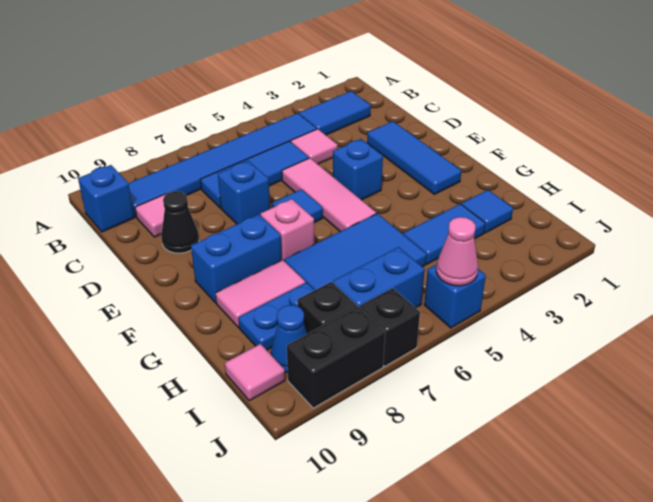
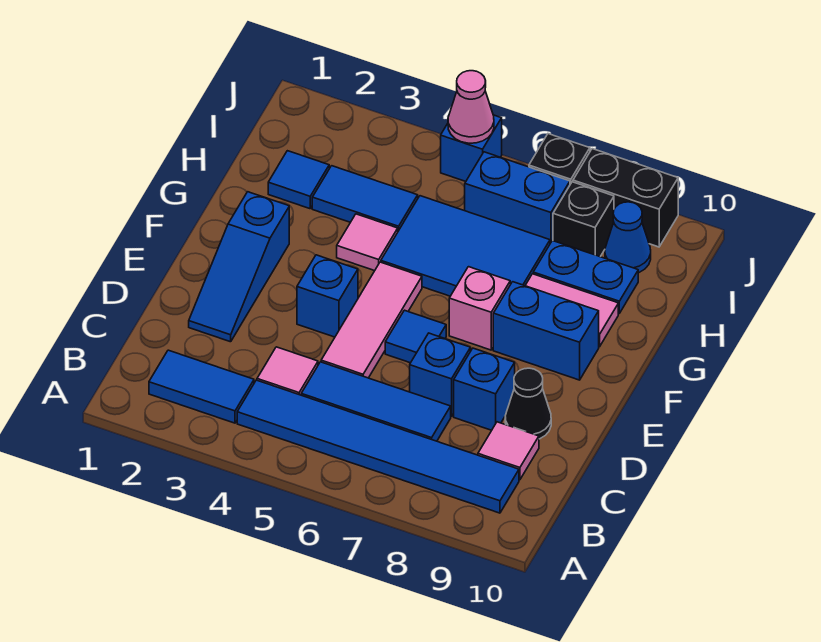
blue brick B10 level 1 -> blue brick D8 level 1
blue tile D2:F2 level 1 -> blue slope D2:F2 level 1 top F
pink tile I10 level 1 -> pink tile G4 level 1

